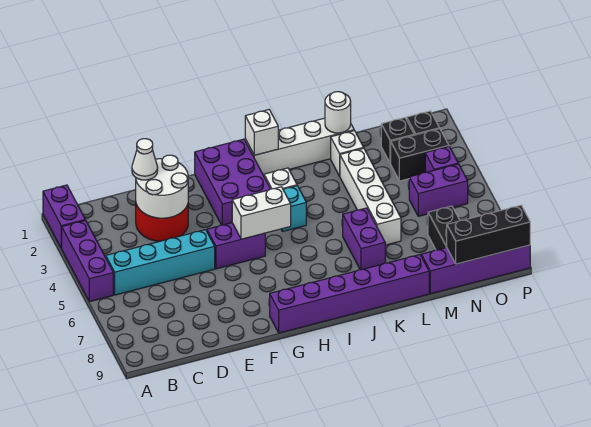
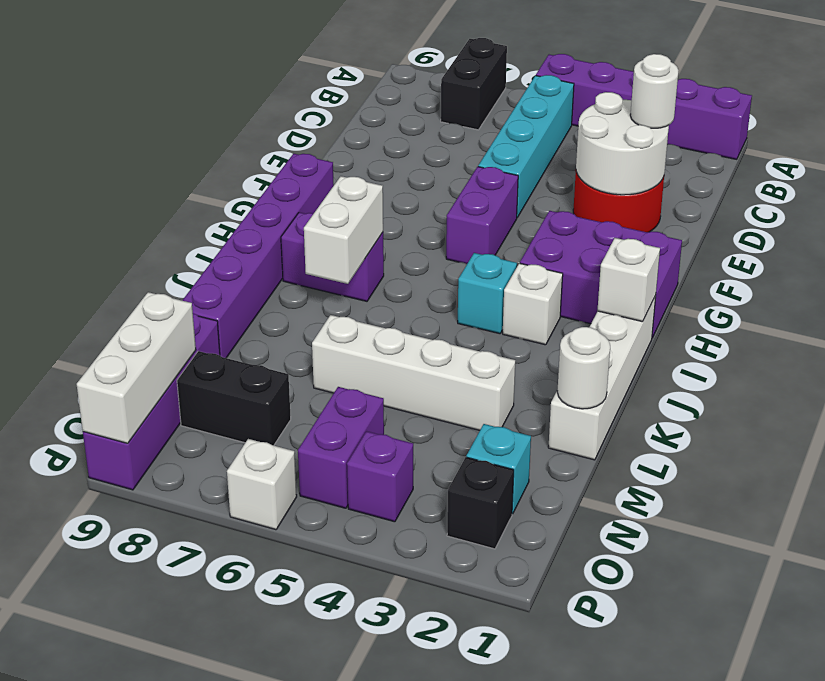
white cone D2 level 3 -> white round brick D2 level 3
white brick G5:H5 level 2 -> white brick I7:J7 level 2
purple brick K6:K7 level 1 -> purple brick I7:I8 level 1
white brick L2 level 1 -> white brick P6 level 1
black brick N2 level 1 -> cyan brick N2 level 1
black brick N3:O3 level 1 -> black brick A7:B7 level 1
black brick N9:P9 level 2 -> white brick N9:P9 level 2

